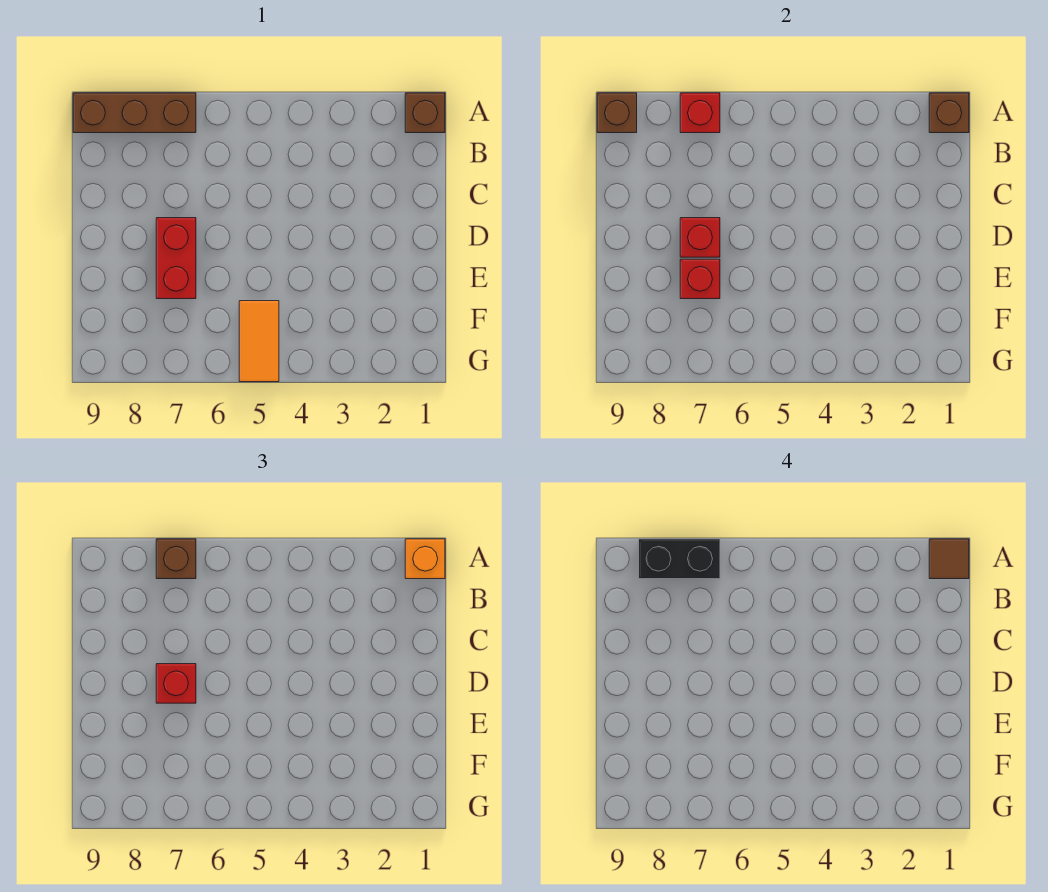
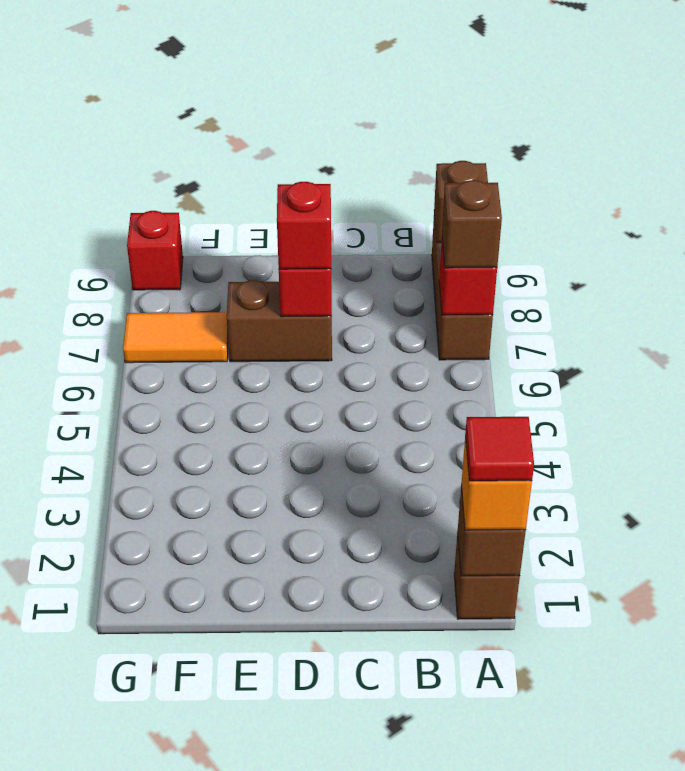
brown tile A1 level 4 -> red tile A1 level 4
black brick A7:A8 level 4 -> none
red brick D7:E7 level 1 -> brown brick D7:E7 level 1
red brick E7 level 2 -> red brick G9 level 1
orange tile F5:G5 level 1 -> orange tile F7:G7 level 1

